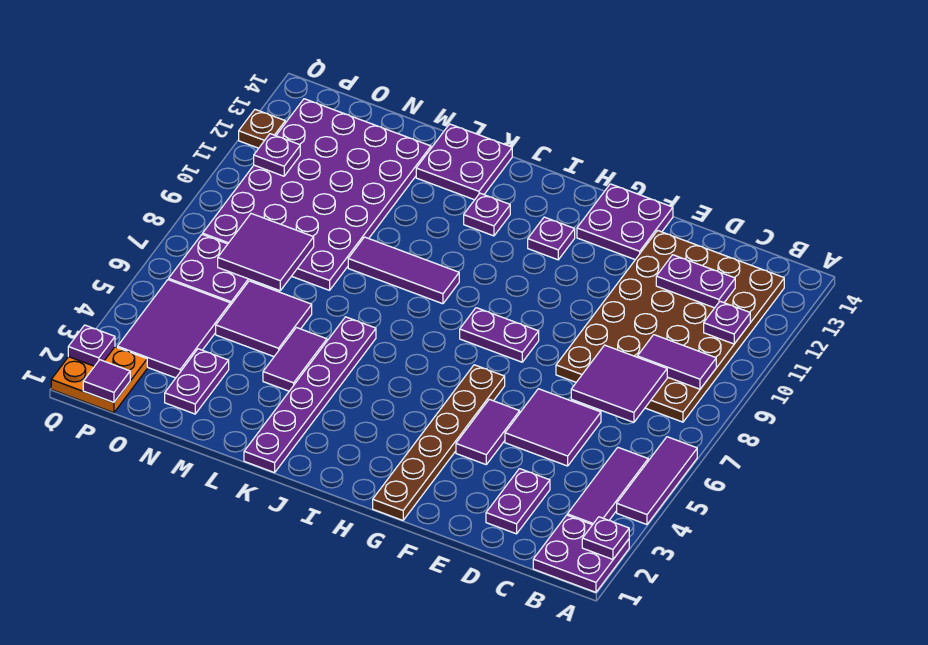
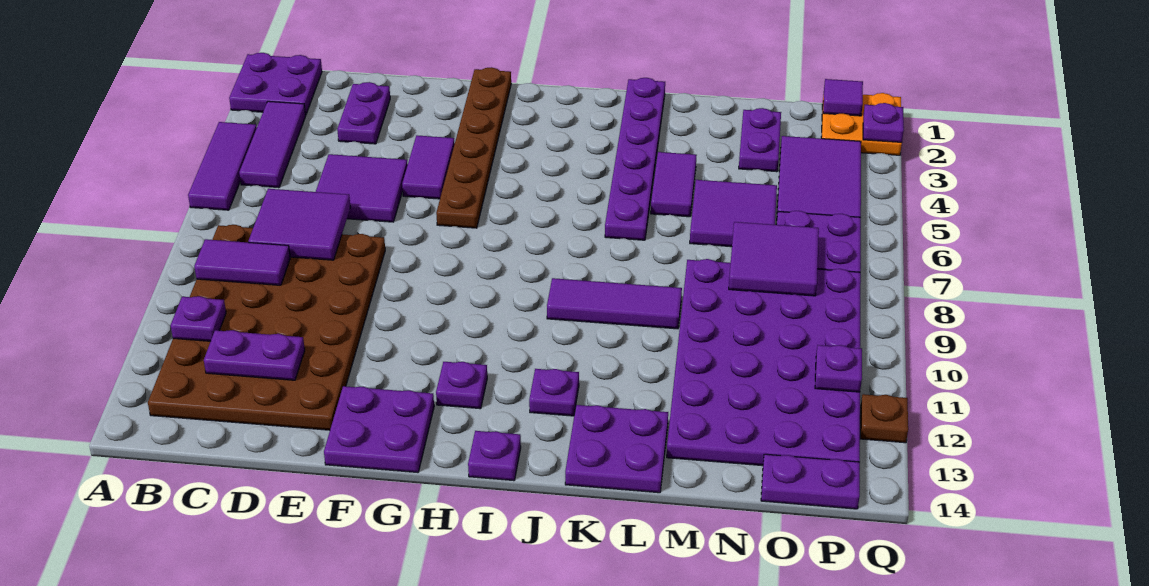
purple plate A2 level 2 -> purple plate I14 level 1
purple plate G8:H8 level 1 -> purple plate O14:P14 level 1

